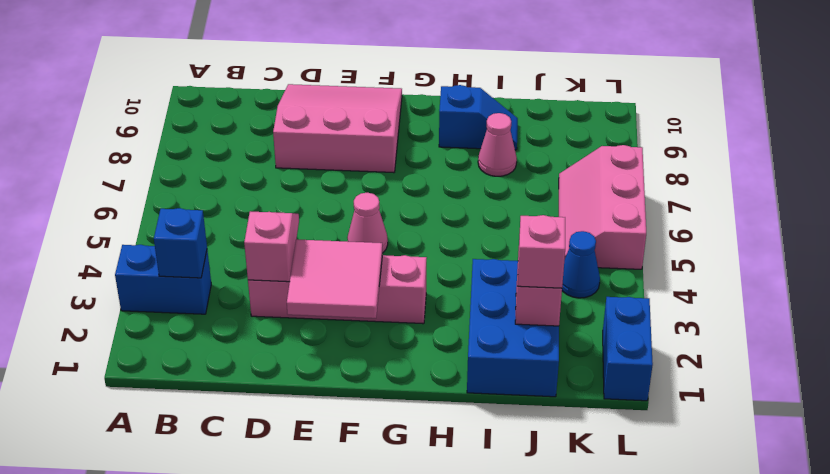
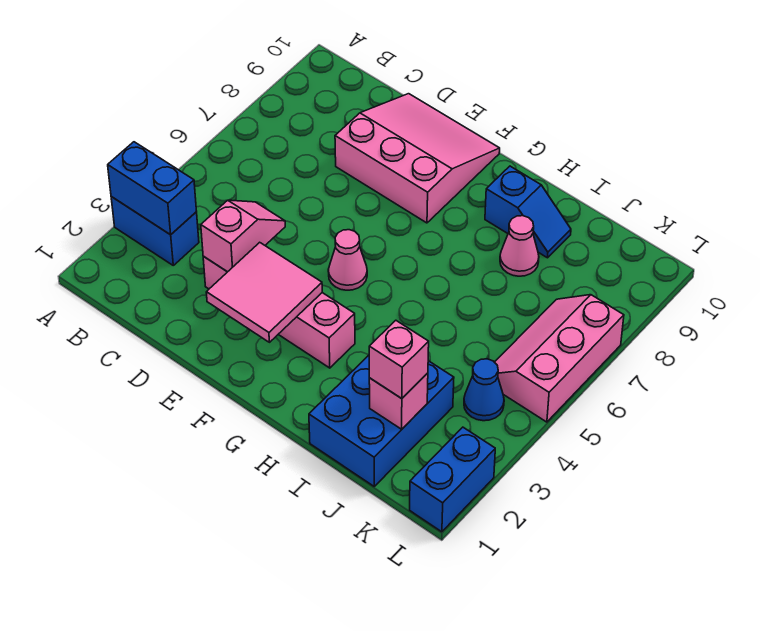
blue brick B3 level 2 -> blue brick A3:B3 level 2

